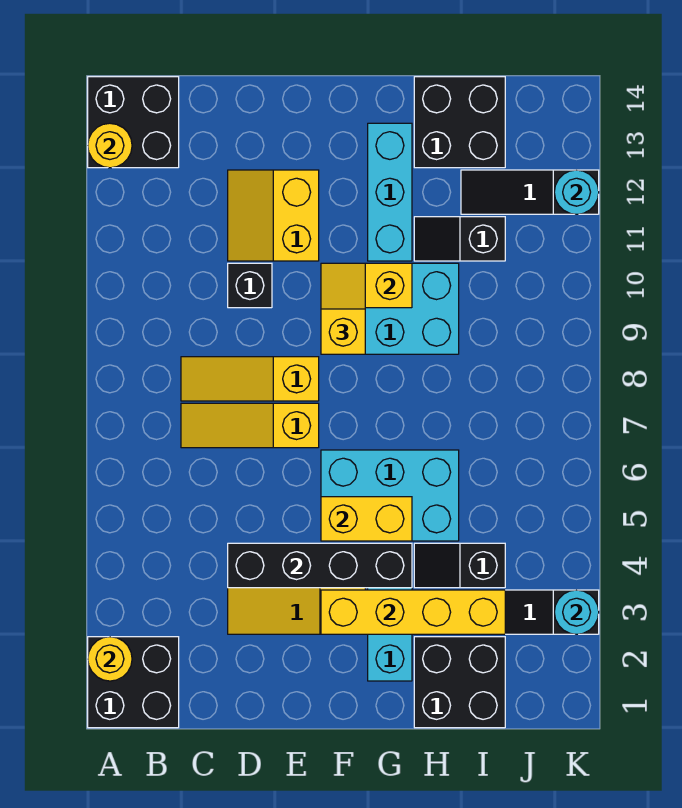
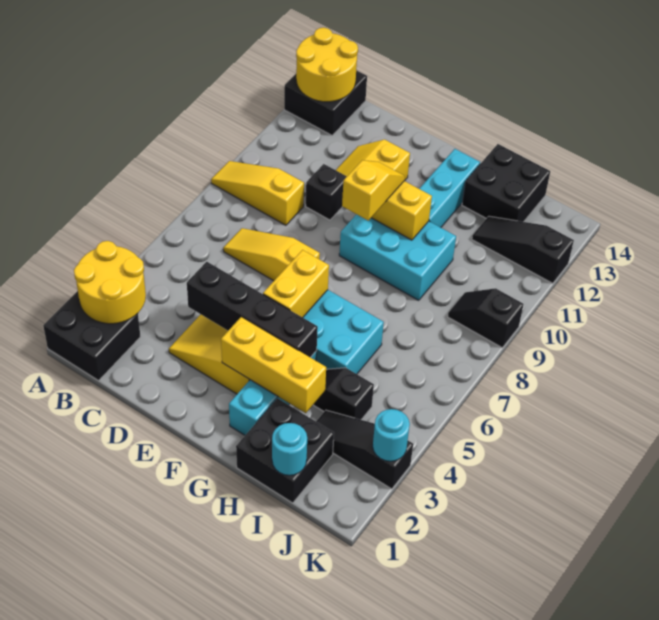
yellow round brick A2 level 2 -> yellow round brick A2:B3 level 2
yellow round brick A13 level 2 -> yellow round brick A13:B14 level 2
yellow slope C8:E8 level 1 top E -> yellow slope A9:C9 level 1 top C
yellow brick F3:I3 level 2 -> yellow brick F3:H3 level 2
yellow brick F5:G5 level 2 -> yellow brick F5:F6 level 2
black slope H11:I11 level 1 top I -> black slope J9:K9 level 1 top K
cyan round brick K12 level 2 -> cyan round brick I1 level 2

